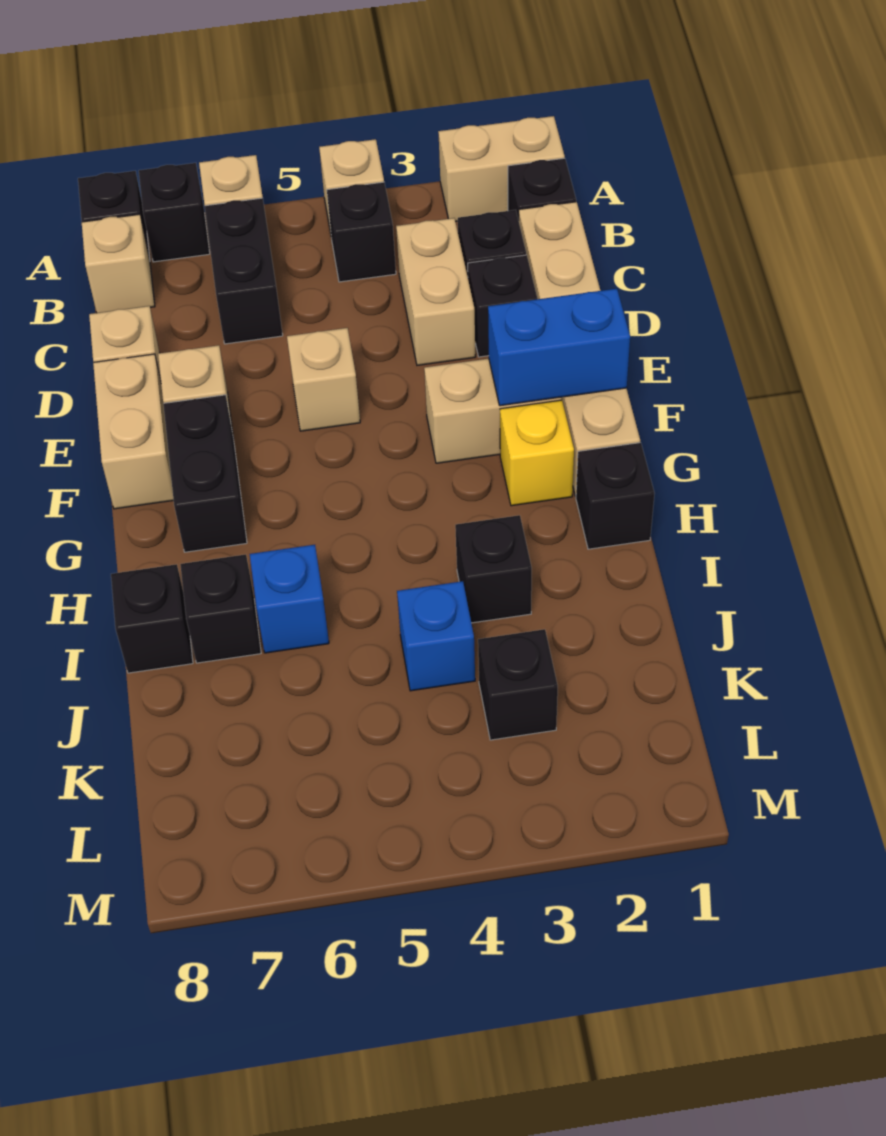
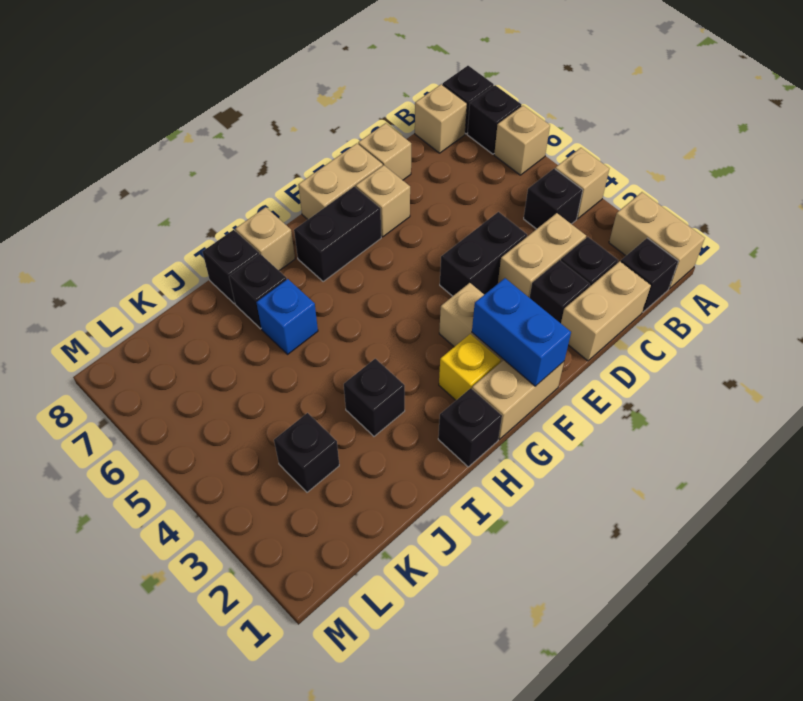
black brick B6:C6 level 1 -> black brick D4:E4 level 1
tan brick E5 level 1 -> tan brick H8 level 1
blue brick J4 level 1 -> none

